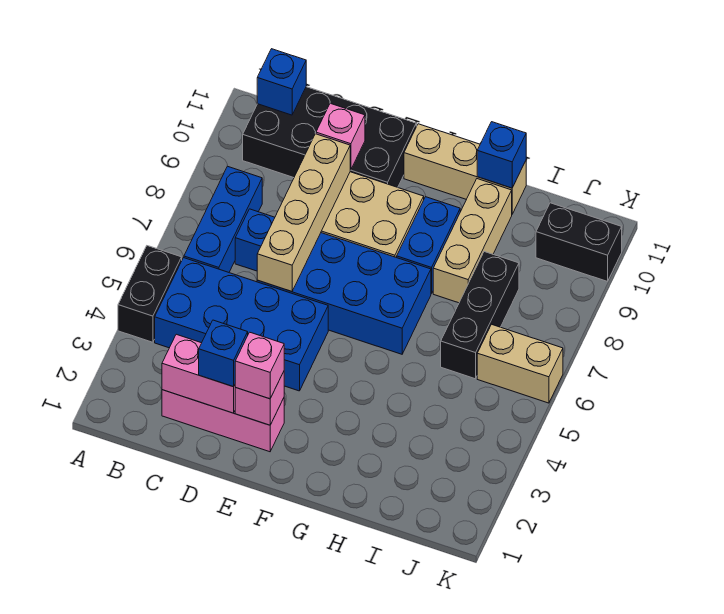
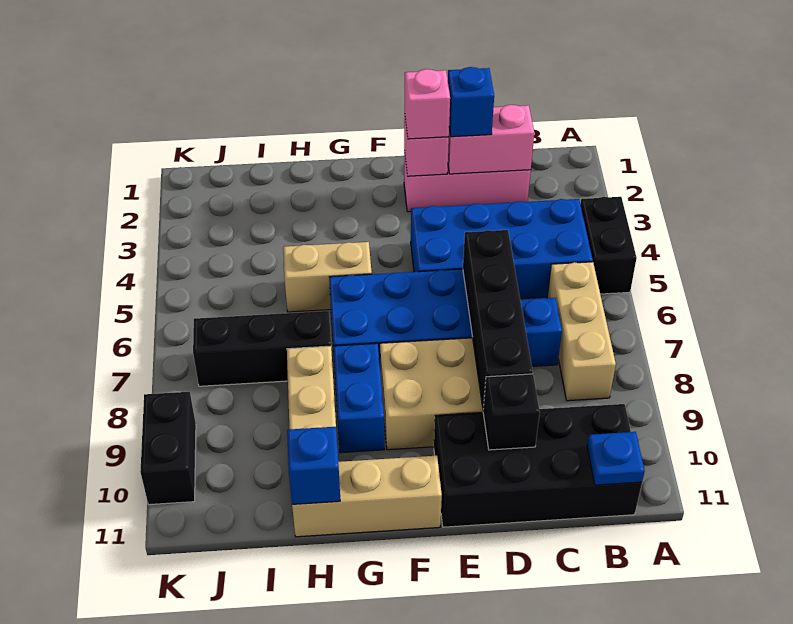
blue brick B6:B8 level 1 -> tan brick B6:B8 level 1
blue brick B11 level 2 -> blue plate B11 level 2
tan brick D6:D9 level 2 -> black brick D6:D9 level 2
pink brick D10 level 2 -> black brick D10 level 2
black brick I6:I8 level 1 -> black brick H7:J7 level 1
tan brick J6:K6 level 1 -> tan brick G5:H5 level 1
black brick J10:K10 level 1 -> black brick K9:K10 level 1

